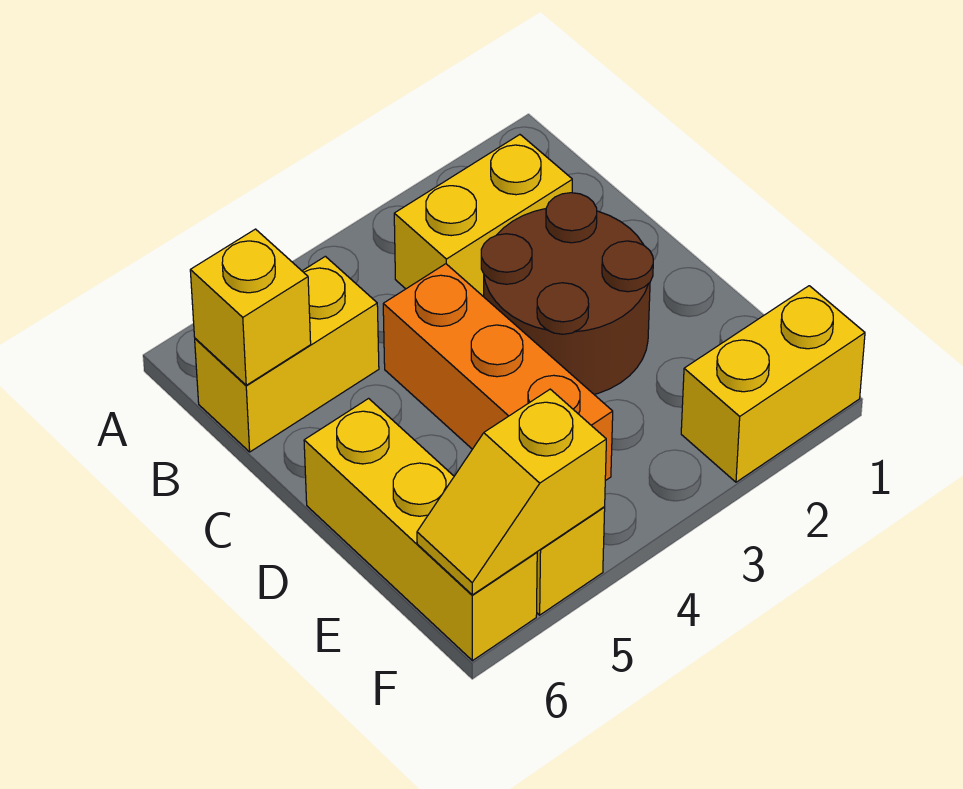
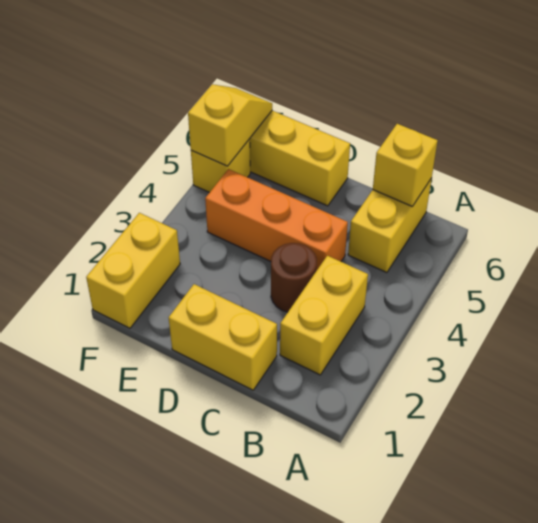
none -> yellow brick C1:D1 level 1
brown round brick C2:D3 level 1 -> brown round brick C3 level 1

